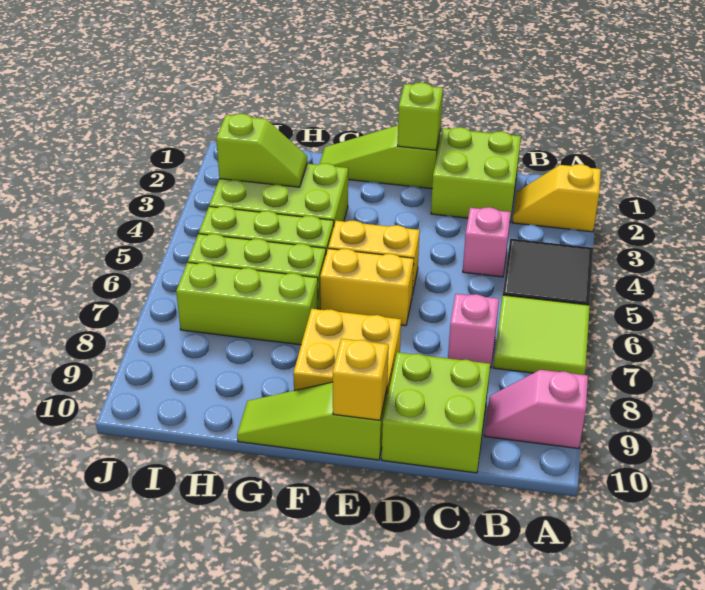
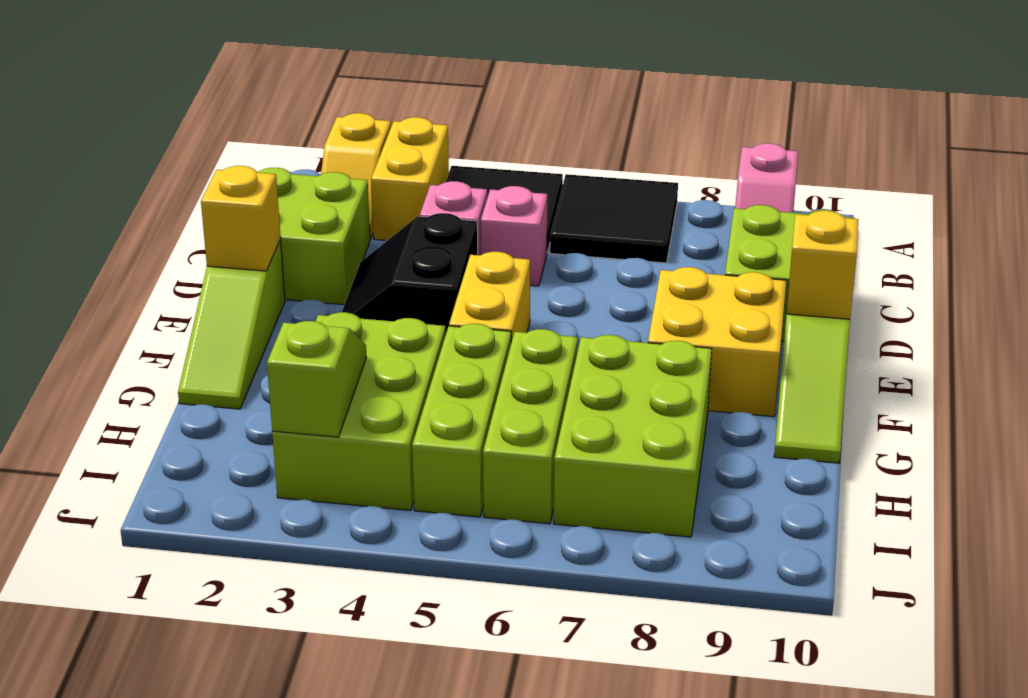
lime tile A6:B7 level 1 -> black tile A6:B7 level 1
pink brick C7 level 1 -> pink brick C5 level 1
none -> black slope D3:E4 level 1 top 4
lime brick E1 level 2 -> yellow brick E1 level 2
yellow brick E6:F6 level 1 -> yellow brick A3:B3 level 1
lime brick G7:I7 level 1 -> lime brick G7:I8 level 1

